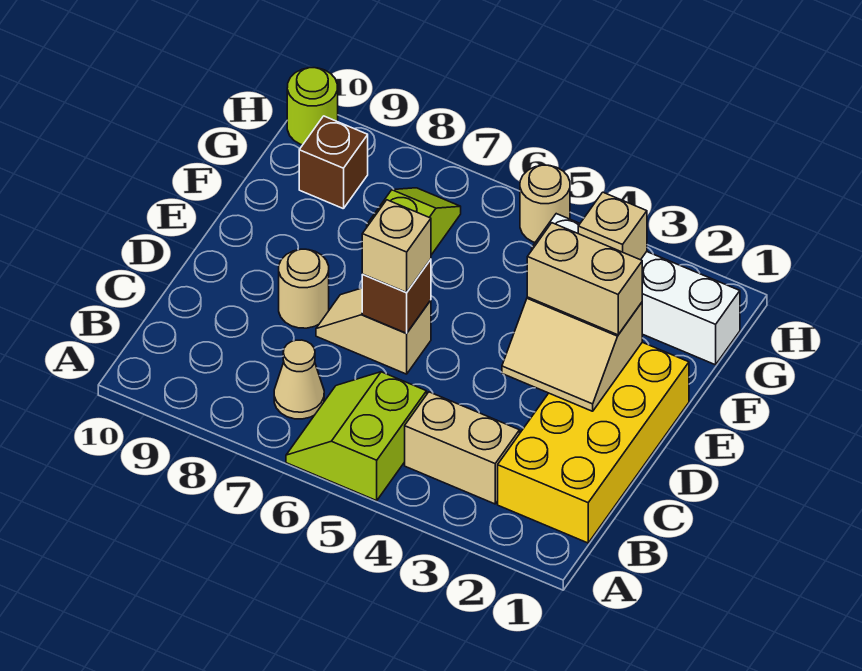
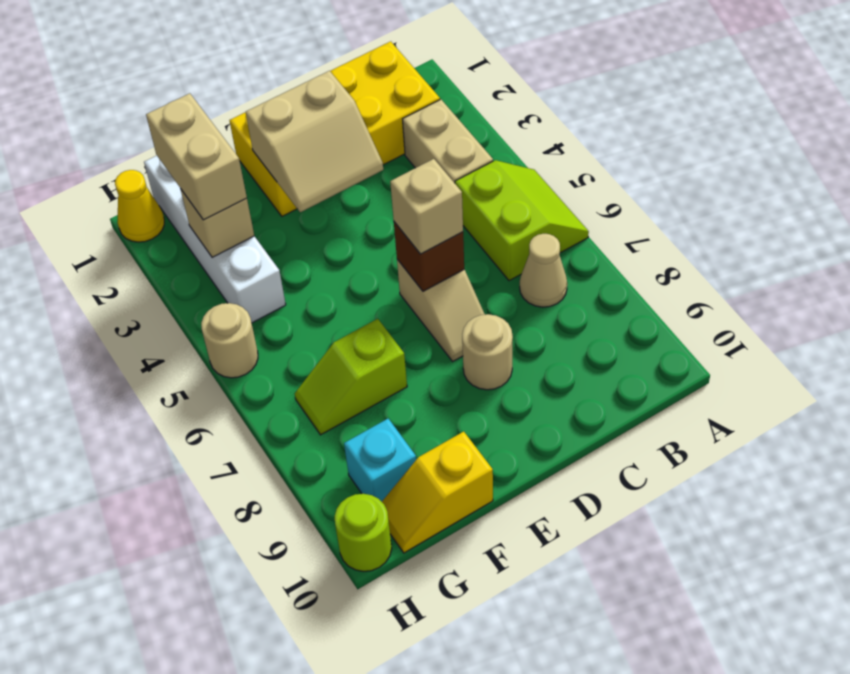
lime slope A5:B6 level 1 top 5 -> lime slope A5:B6 level 1 top B
tan slope D2:E3 level 2 top E -> tan slope D2:E3 level 2 top 2
tan brick E2:E3 level 3 -> tan brick G2:G3 level 3
none -> yellow slope F10:G10 level 1 top F
brown brick G9 level 1 -> cyan brick G9 level 1
none -> yellow cone H1 level 1

